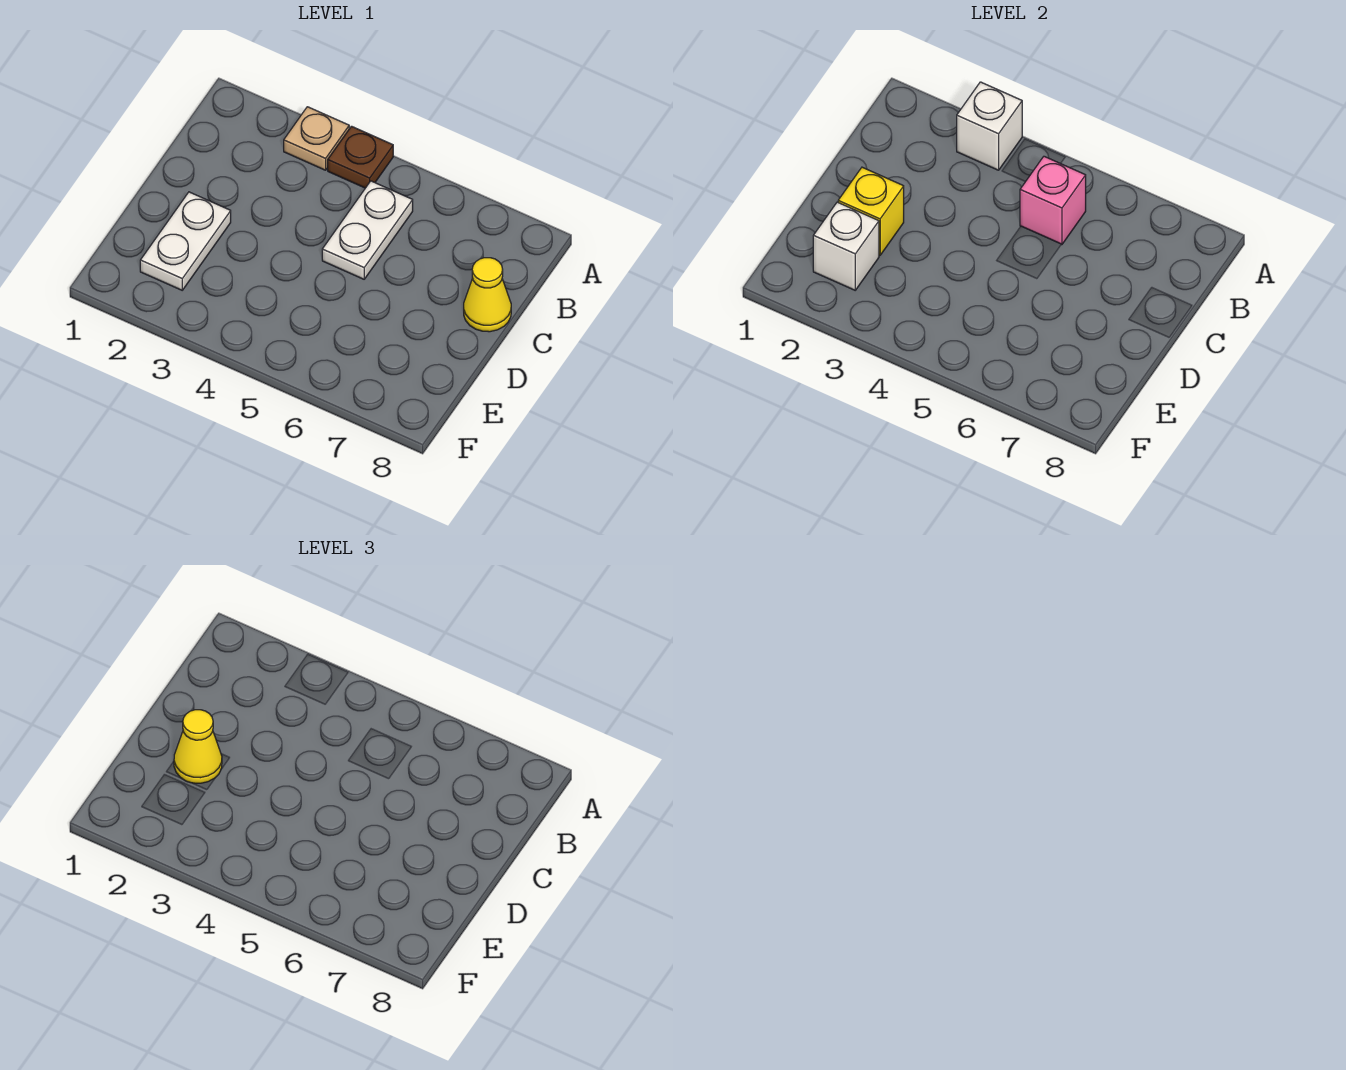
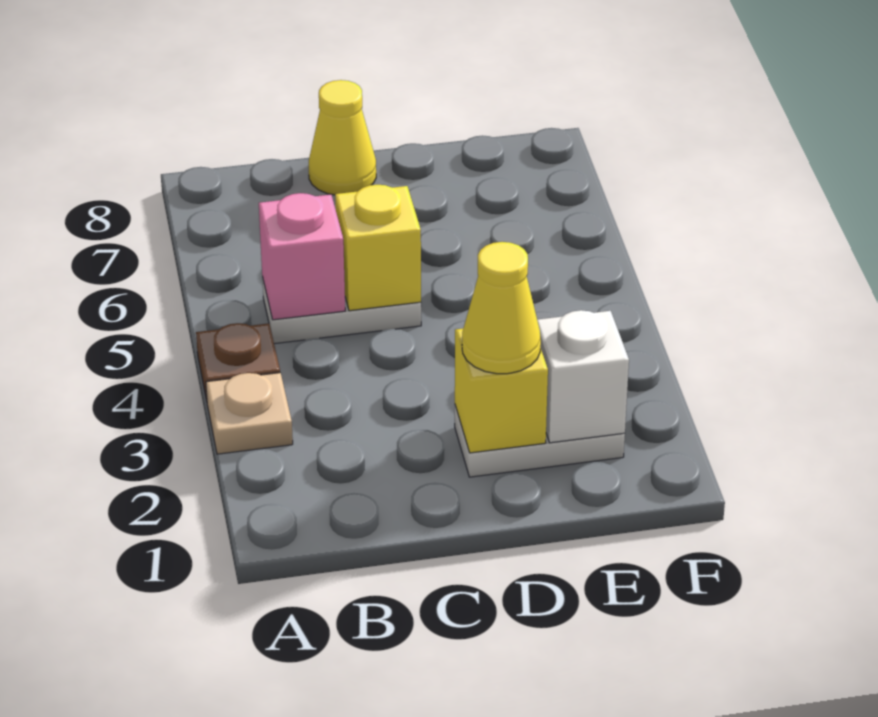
white brick A3 level 2 -> none
none -> yellow brick C5 level 2

